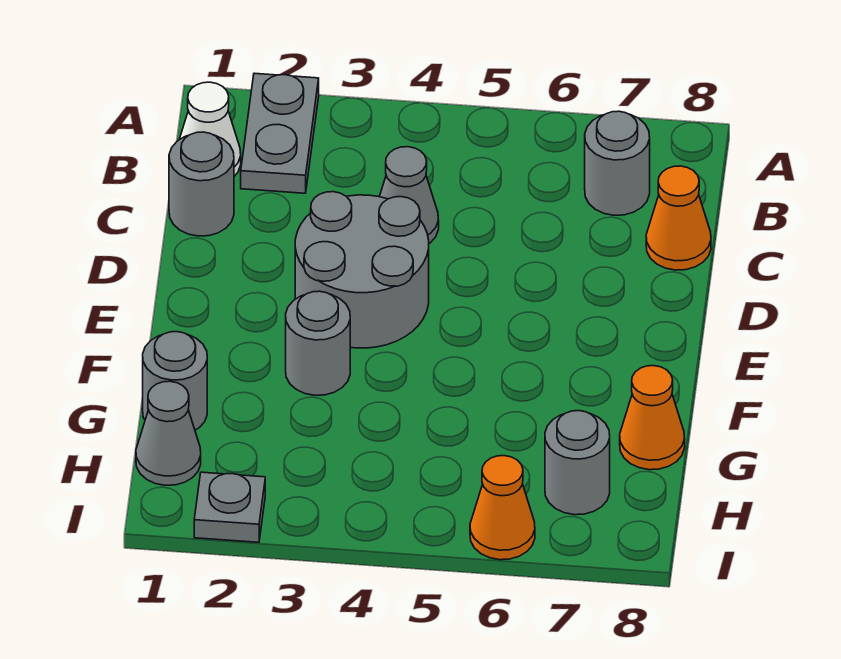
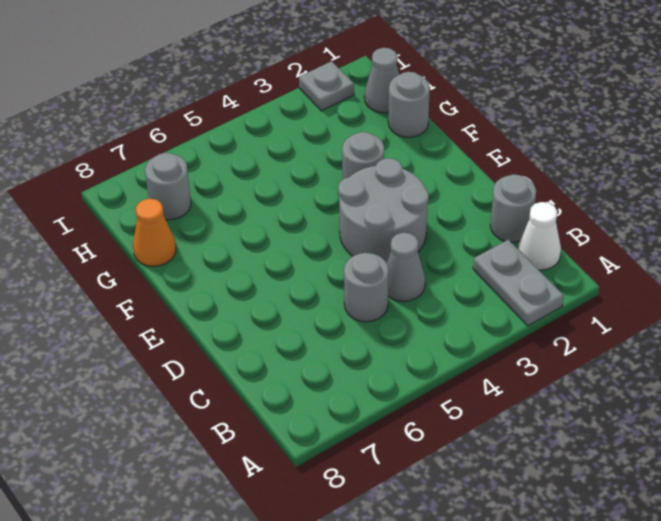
grey round brick B7 level 1 -> grey round brick C5 level 1
orange cone C8 level 1 -> none
orange cone I6 level 1 -> none

